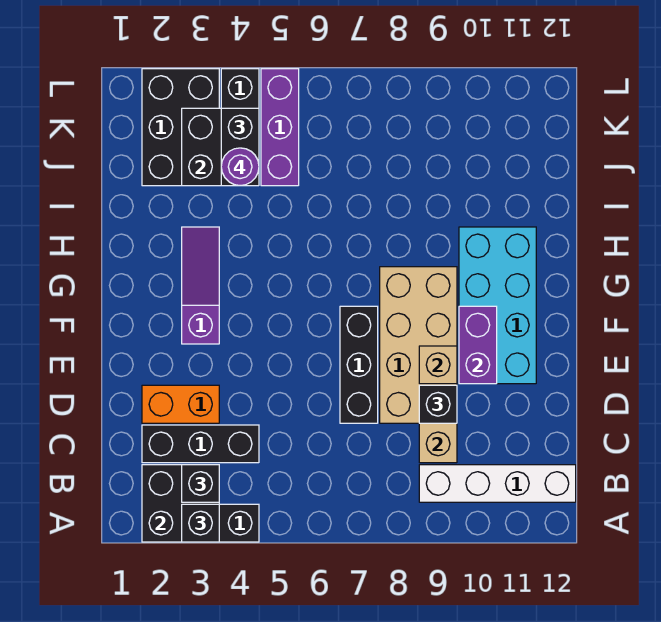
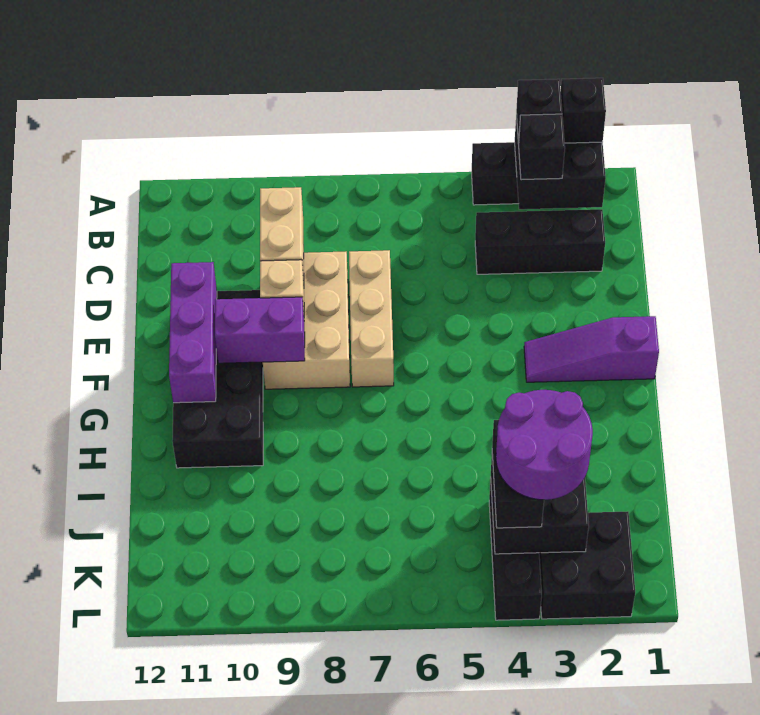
white brick B9:B12 level 1 -> none
orange brick D2:D3 level 1 -> none
black brick D7:F7 level 1 -> tan brick D7:F7 level 1
tan brick D8:G9 level 1 -> tan brick D8:F9 level 1
black brick D9 level 3 -> black brick A2 level 3
cyan brick E10:H11 level 1 -> black brick E10:H11 level 1
purple brick E10:F10 level 2 -> purple brick F9:F10 level 2
purple slope F3:H3 level 1 top F -> purple slope F1:F3 level 1 top 1
black brick J2:L3 level 1 -> black brick K2:L3 level 1
purple round brick J4 level 4 -> purple round brick J3:K4 level 4
purple brick J5:L5 level 1 -> purple brick E11:G11 level 2

